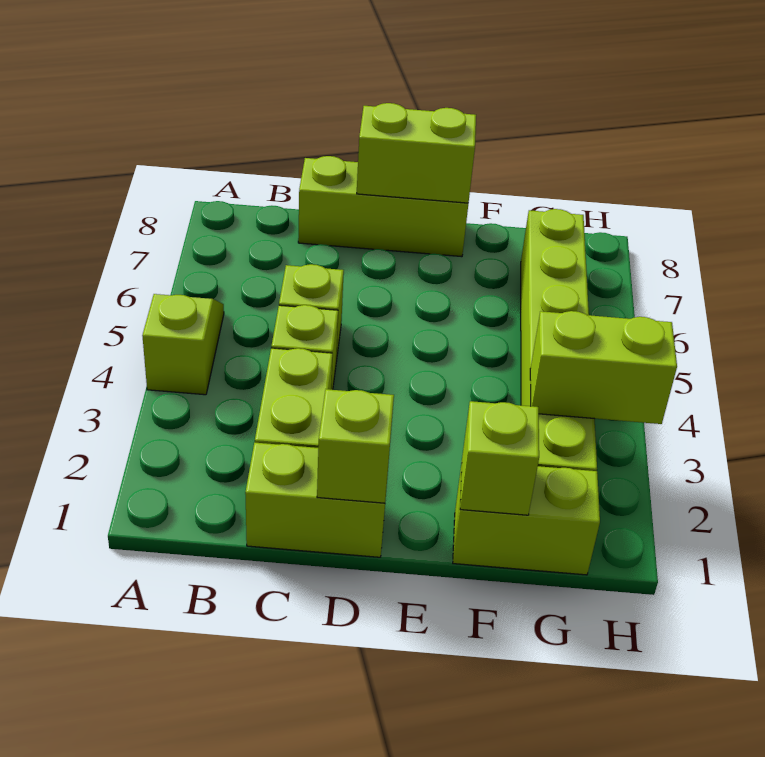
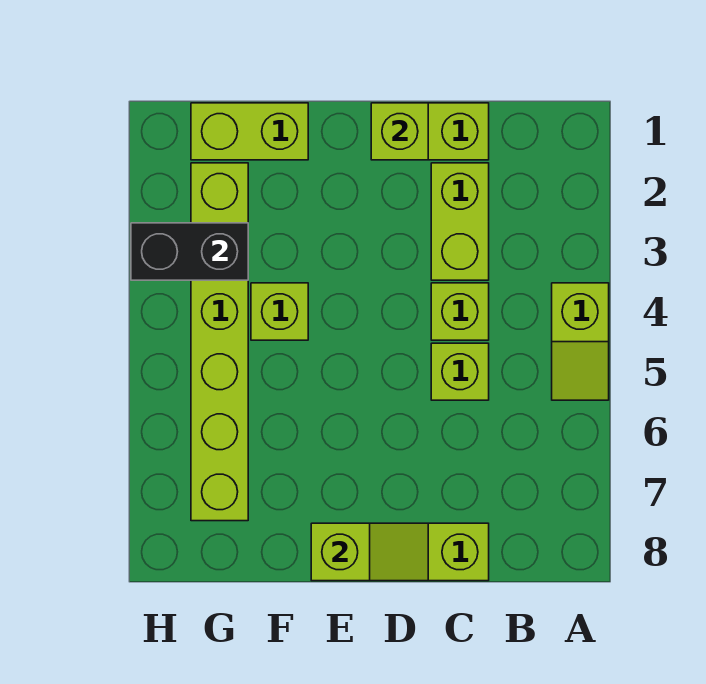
lime brick D8:E8 level 2 -> lime slope D8:E8 level 2 top E
lime brick F1 level 2 -> lime brick F4 level 1
lime brick G3:H3 level 2 -> black brick G3:H3 level 2

